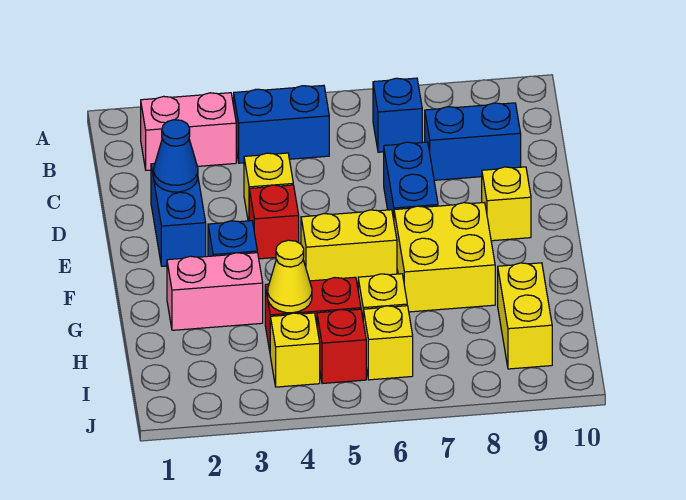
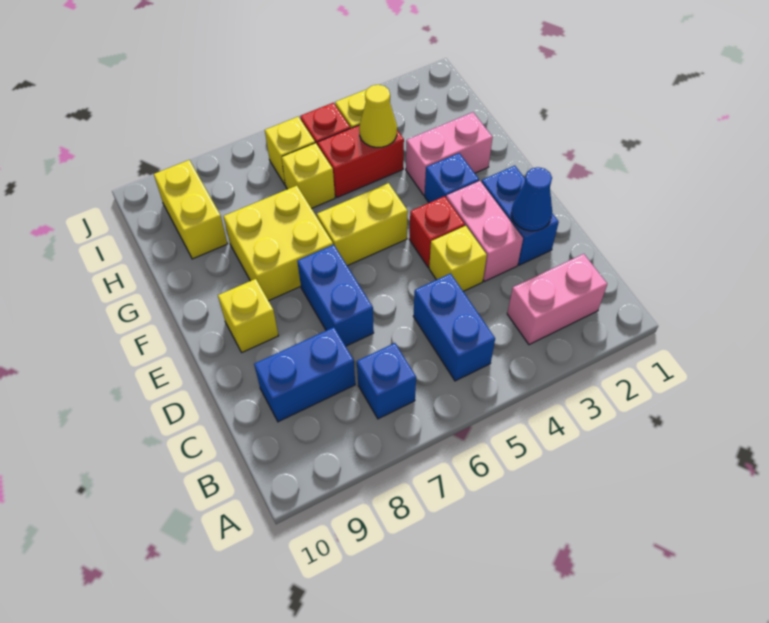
blue brick B4:B5 level 1 -> blue brick B5:C5 level 1
none -> pink brick D3:E3 level 1

